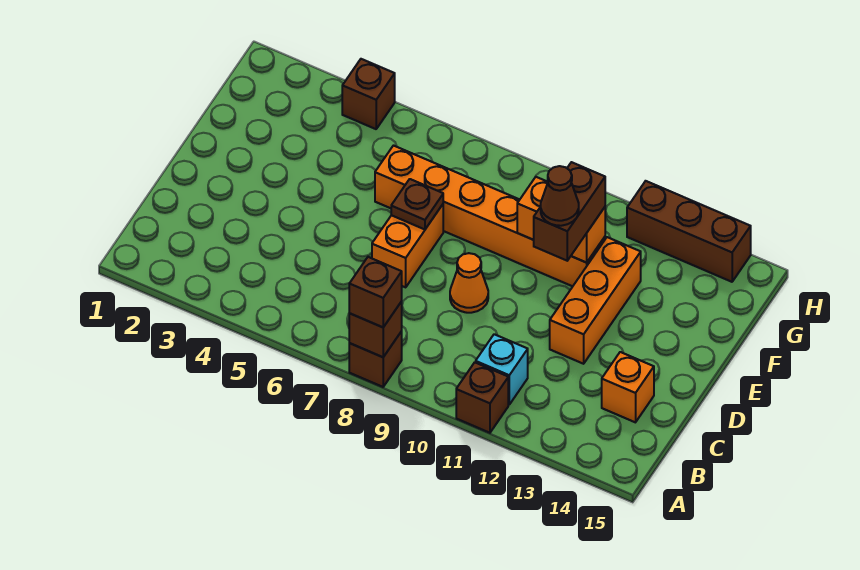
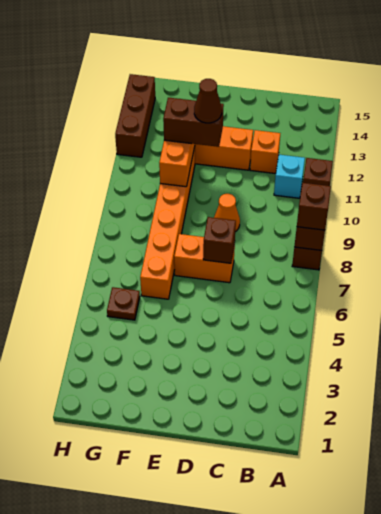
orange brick C14 level 1 -> orange brick C12 level 1
brown plate E7 level 2 -> brown plate G5 level 1
brown brick H4 level 1 -> brown brick D7 level 2

